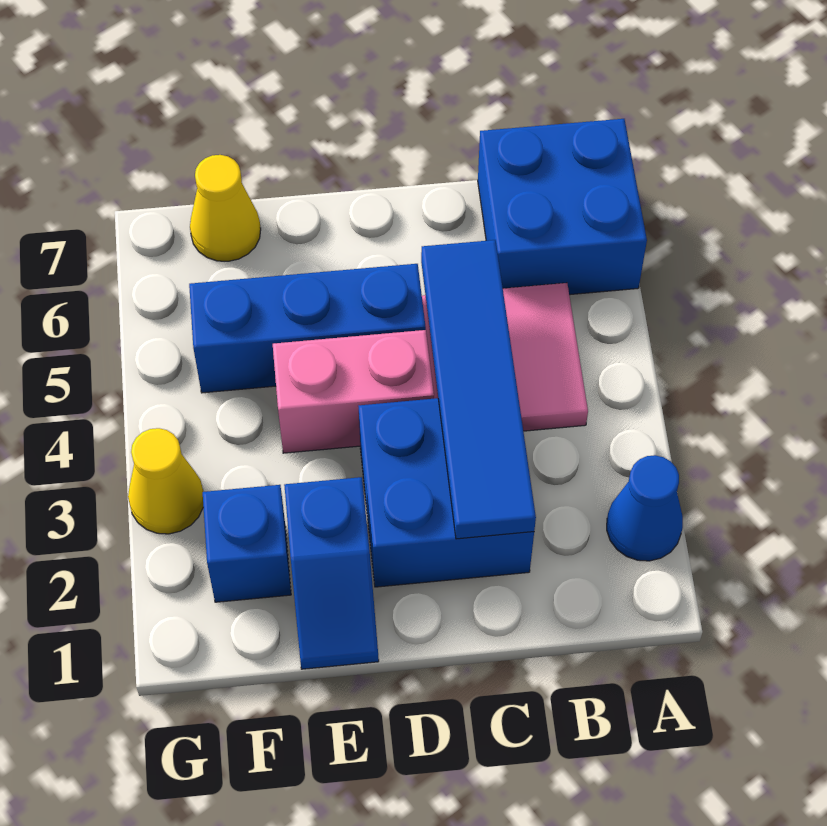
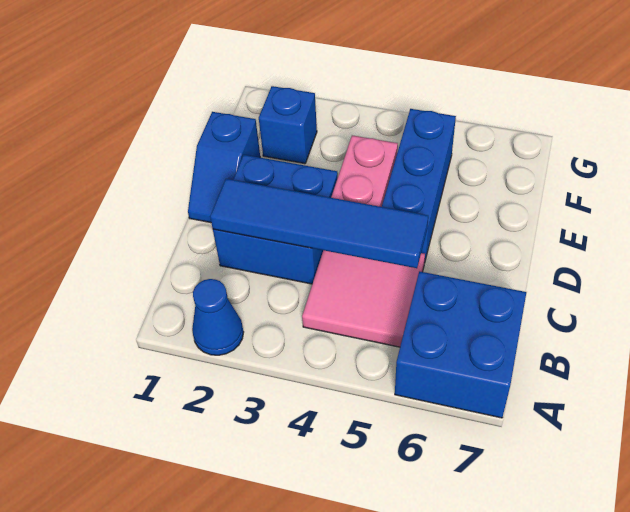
blue slope E1:E2 level 1 top 2 -> blue slope D1:E1 level 1 top E
yellow cone F7 level 1 -> none
yellow cone G3 level 1 -> none

